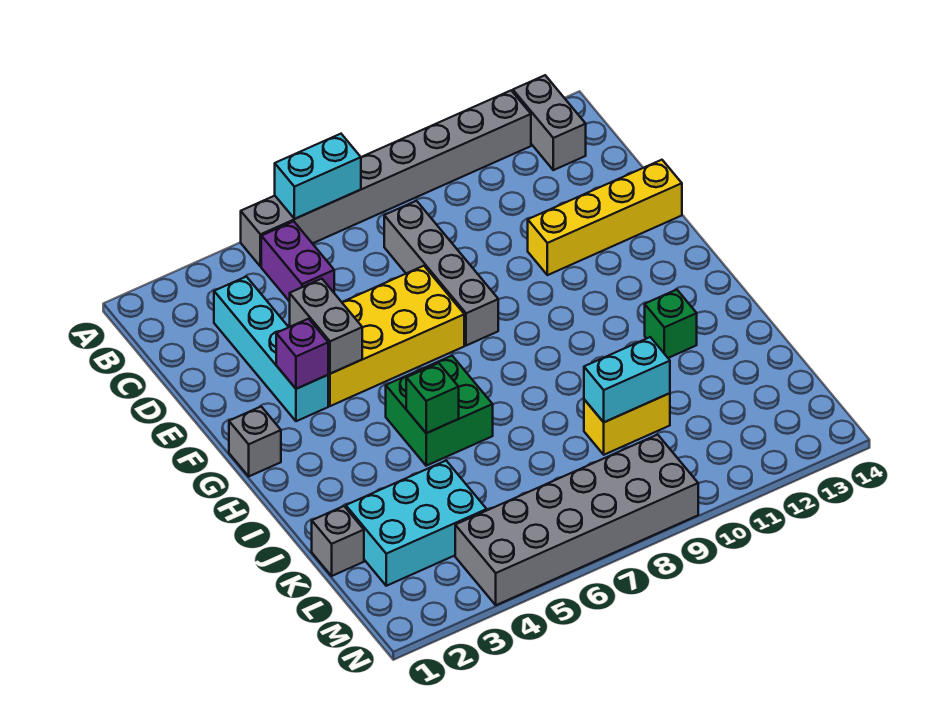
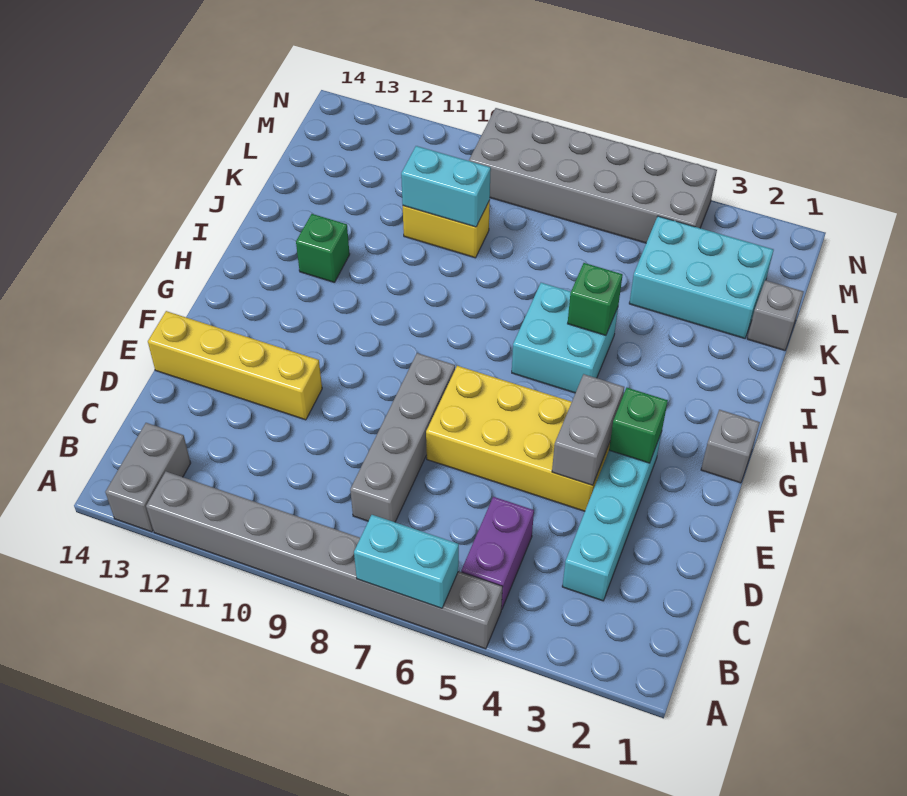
purple brick F3 level 2 -> green brick F3 level 2
green brick H5:I6 level 1 -> cyan brick H5:I6 level 1

